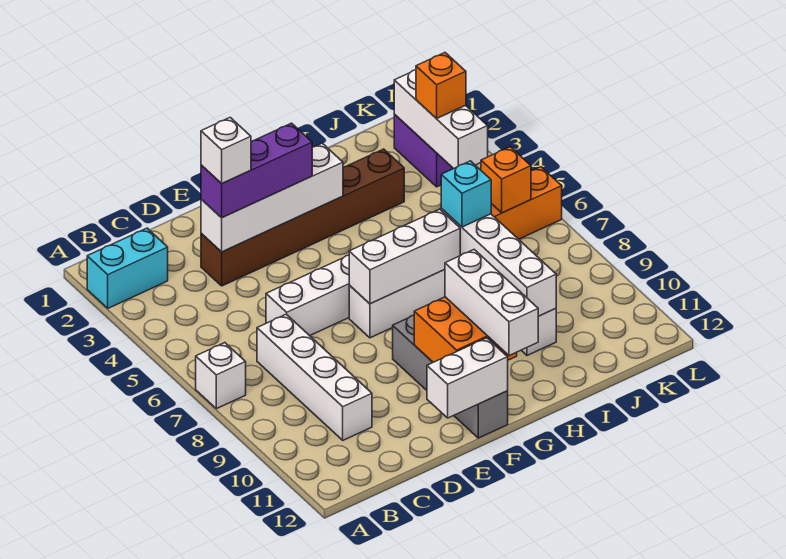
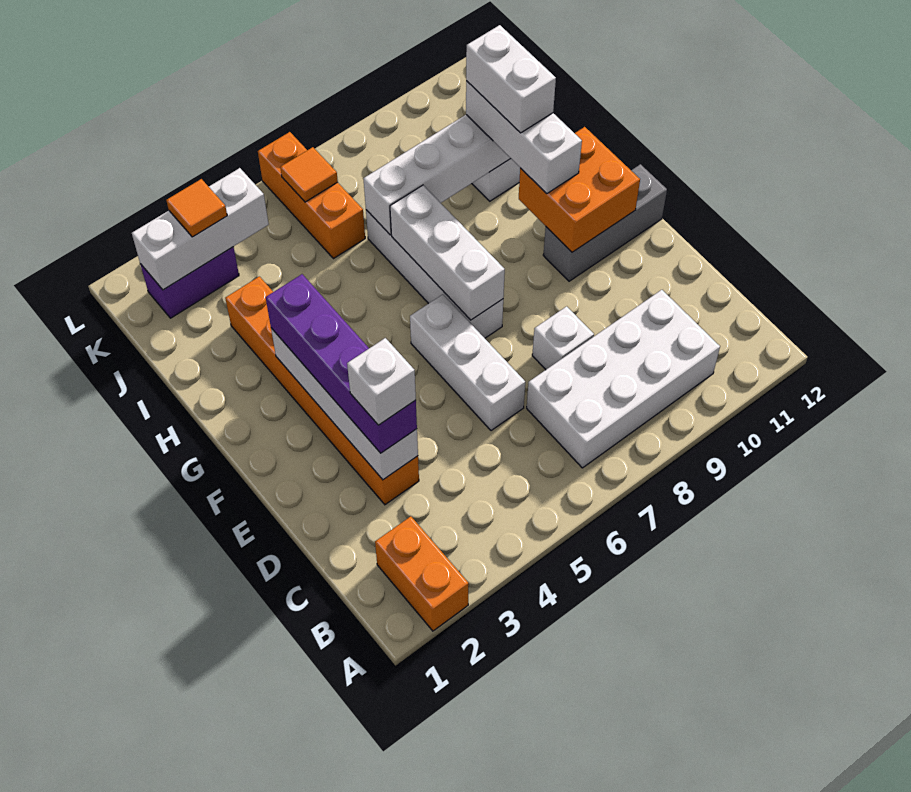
cyan brick A2:B2 level 1 -> orange brick A2:B2 level 1
white brick A7 level 1 -> white brick D8 level 1
white brick C7:C10 level 1 -> white brick B7:C10 level 1
brown brick D3:I3 level 1 -> orange brick D3:I3 level 1
purple brick D3:F3 level 3 -> purple brick D3:G3 level 3
white brick E12:F12 level 2 -> white brick H10:I10 level 4
grey brick F9:F12 level 1 -> grey brick F10:F12 level 1
white brick G10:G12 level 3 -> white brick G10:I10 level 3
cyan brick I7 level 3 -> none
orange brick K3 level 3 -> orange tile K3 level 3
orange brick K6 level 2 -> orange tile K6 level 2

